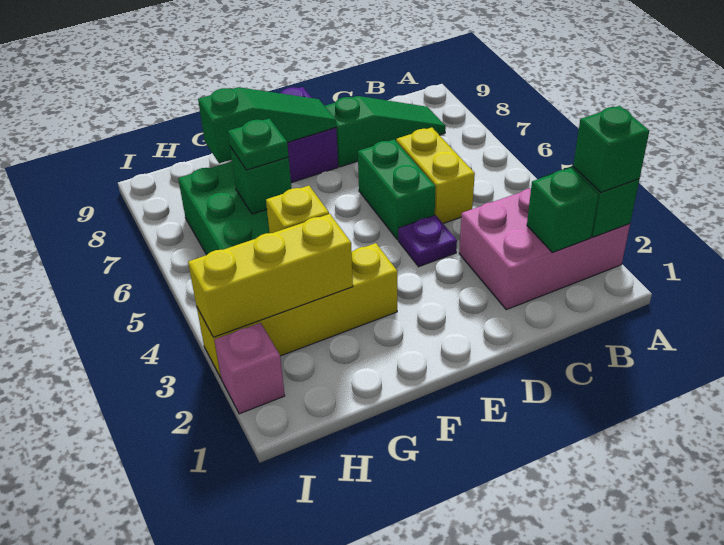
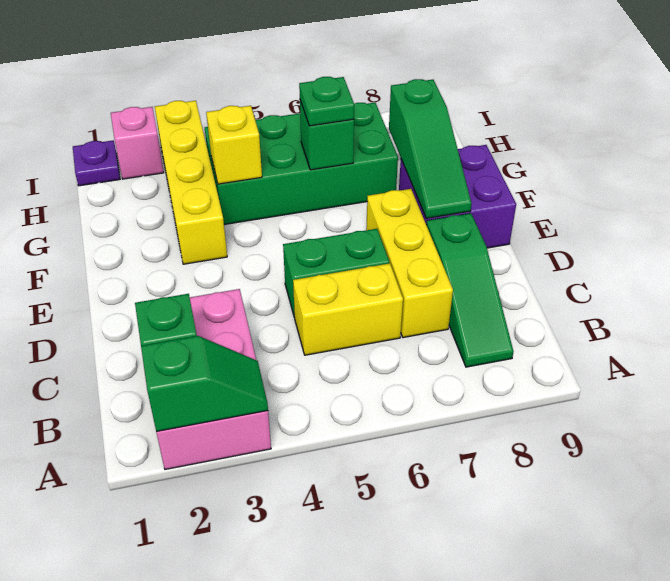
green brick A2 level 3 -> none
purple plate D4 level 1 -> purple plate I1 level 1
yellow brick G3:I3 level 2 -> yellow brick C7:E7 level 1

